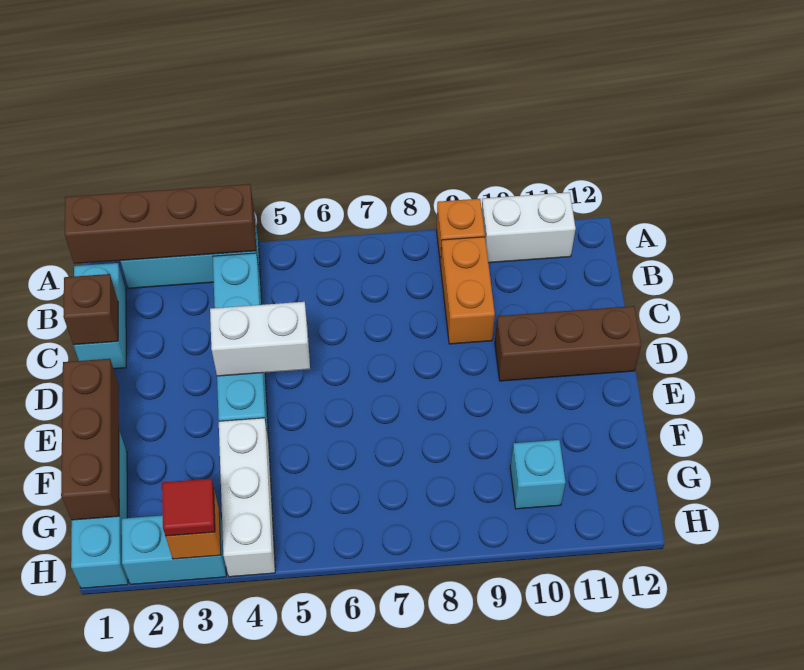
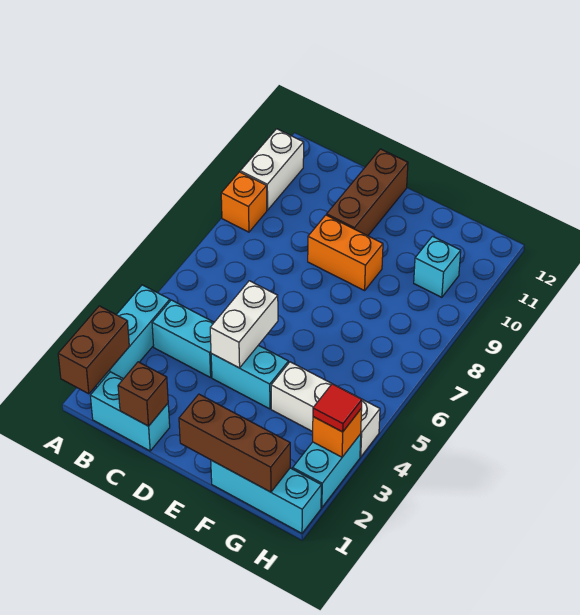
brown brick A1:A4 level 2 -> brown brick A1:A2 level 2
orange brick B9:C9 level 1 -> orange brick D9:E9 level 1

